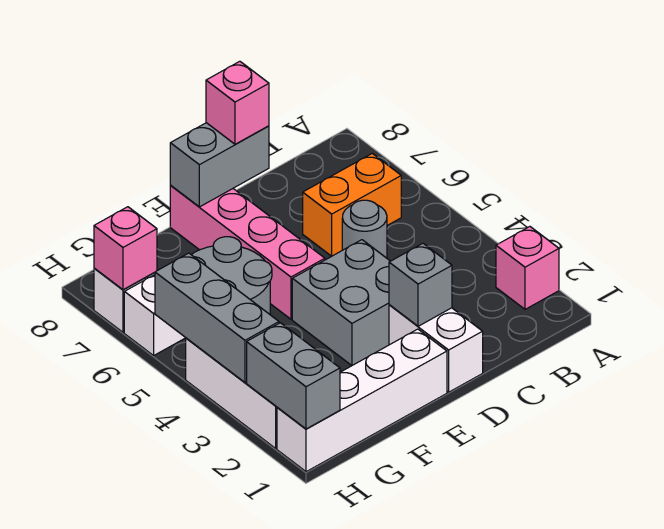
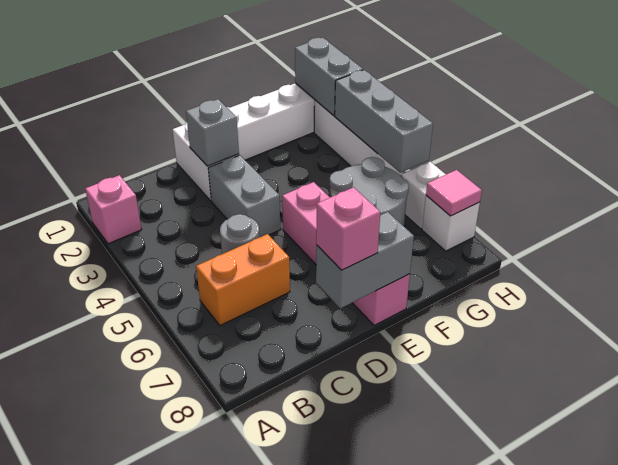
grey brick D3:E4 level 1 -> grey brick D3:D4 level 1
pink brick H7 level 2 -> pink tile H7 level 2

